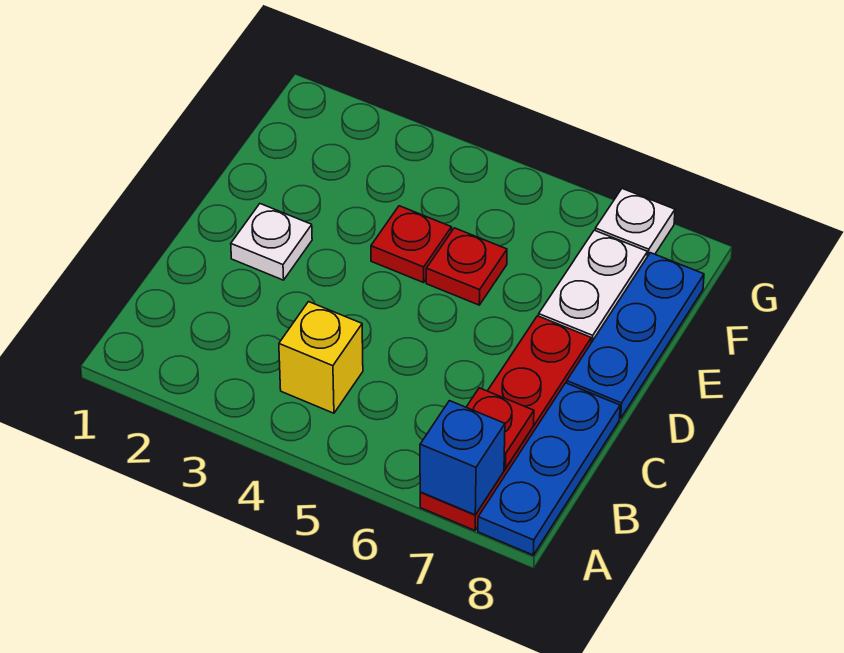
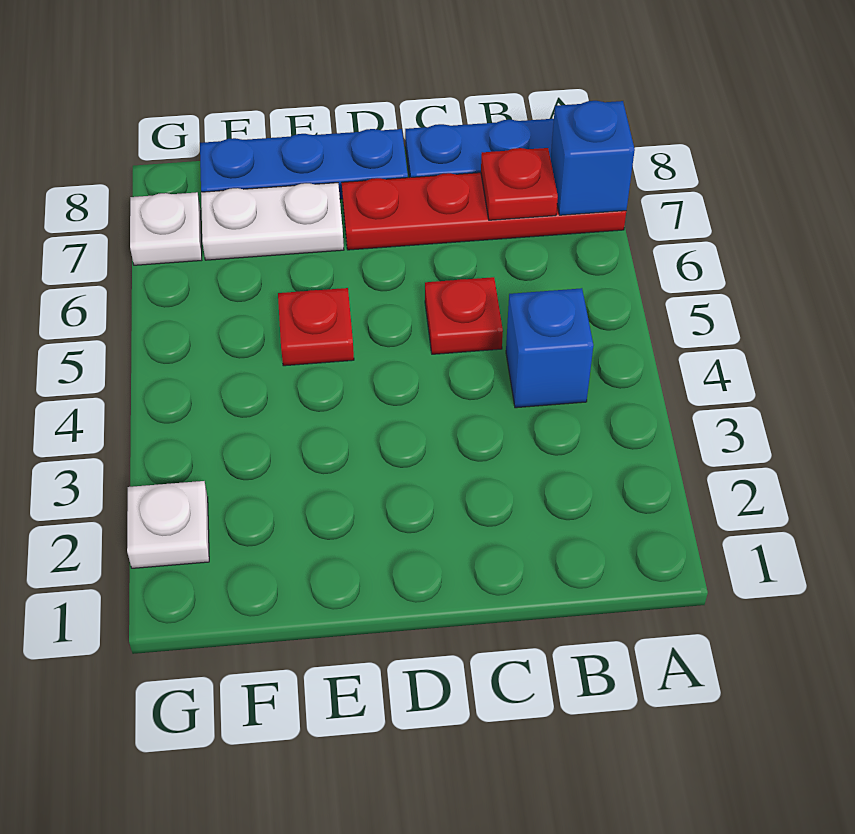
yellow brick B4 level 1 -> blue brick B4 level 1
white plate D2 level 1 -> white plate G2 level 1
red plate E4 level 1 -> red plate C5 level 1

